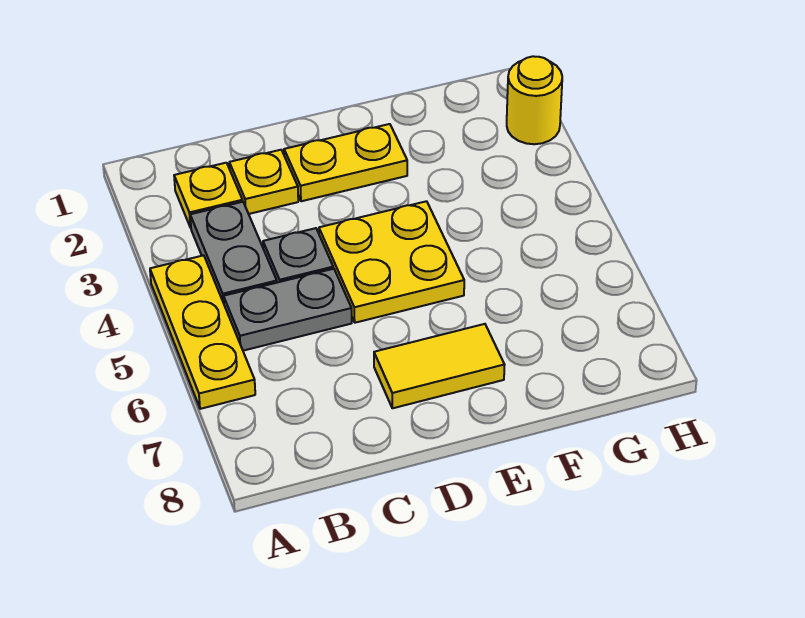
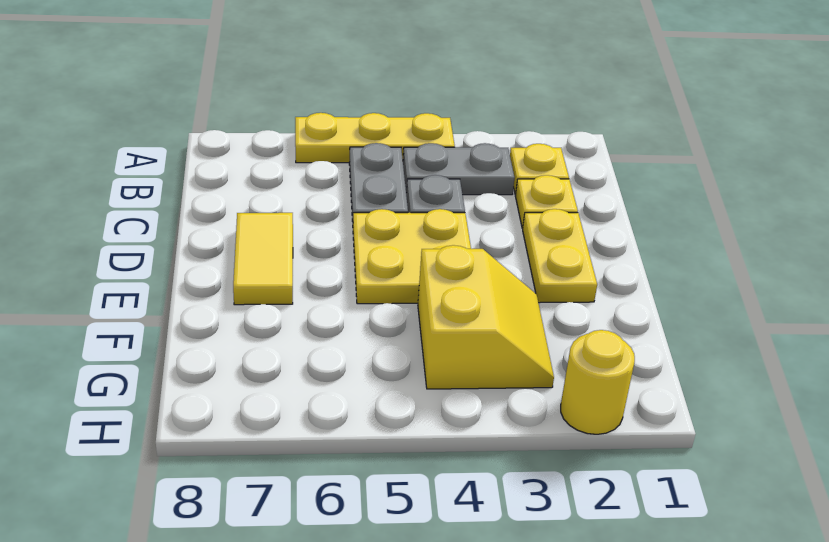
none -> yellow slope F3:G4 level 1 top 4

